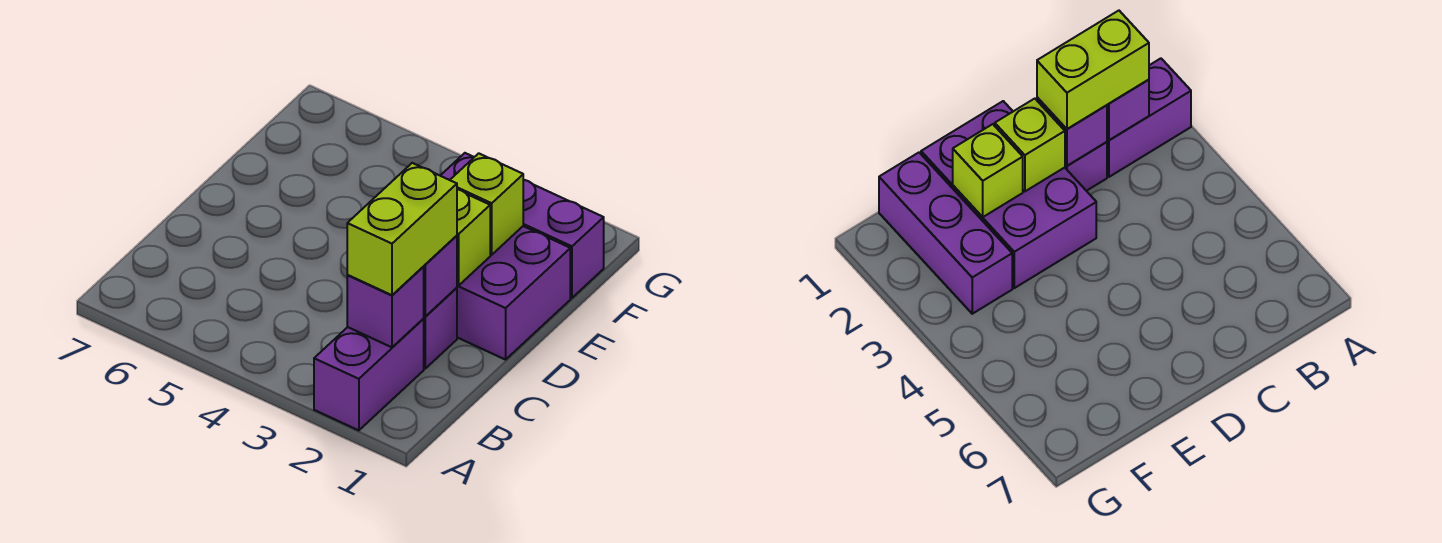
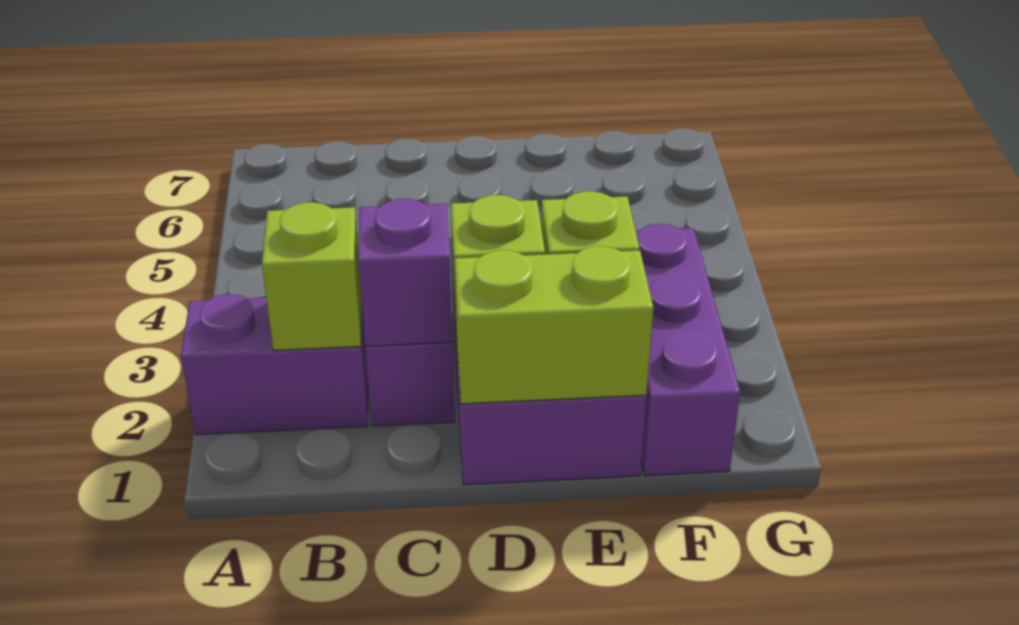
purple brick B2 level 2 -> lime brick B2 level 2
lime brick B2:C2 level 3 -> lime brick D1:E1 level 2

